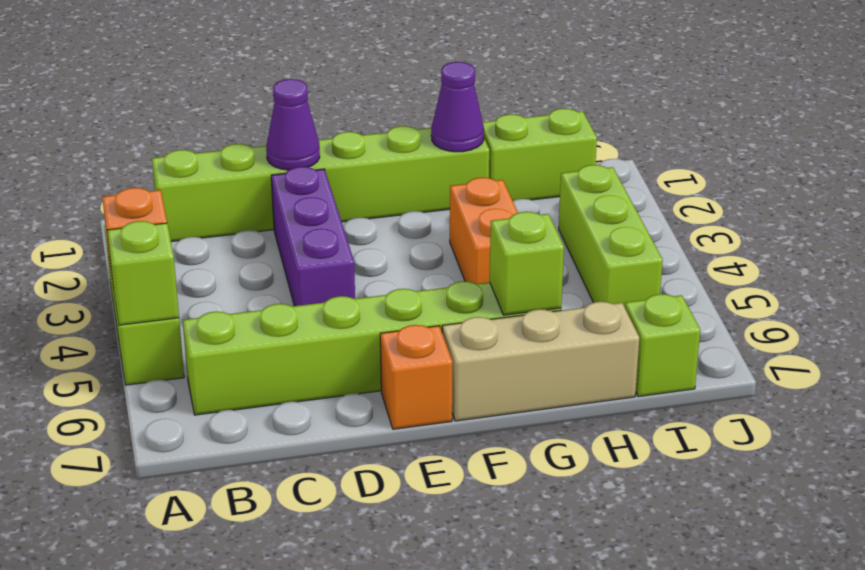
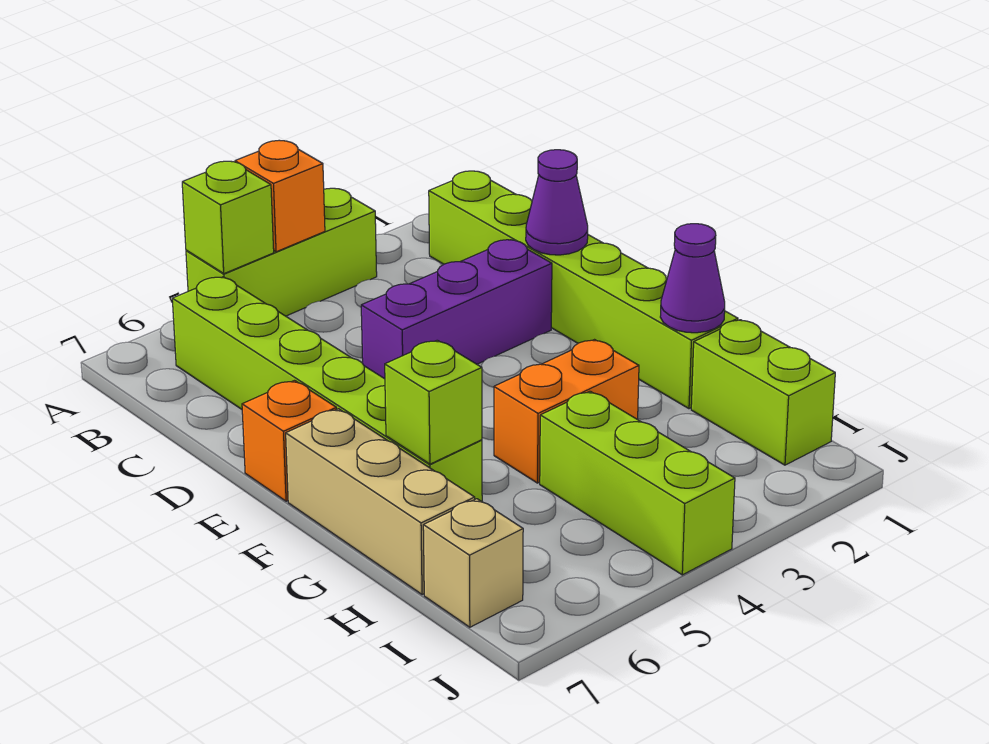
lime brick I3:I5 level 1 -> lime brick H4:J4 level 1
lime brick I7 level 1 -> tan brick I7 level 1

